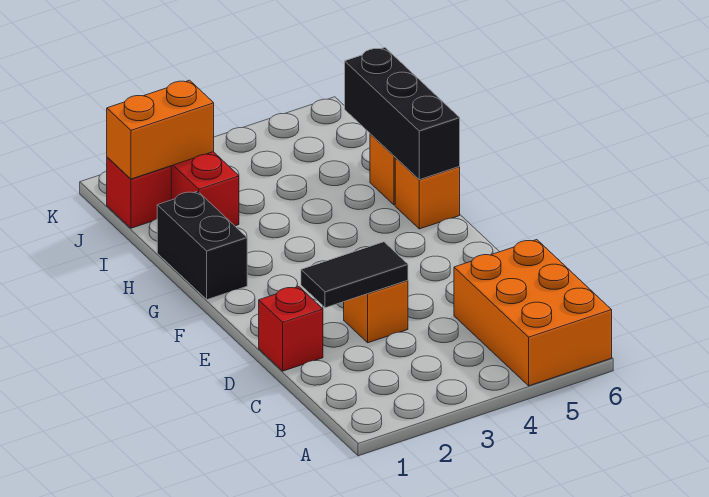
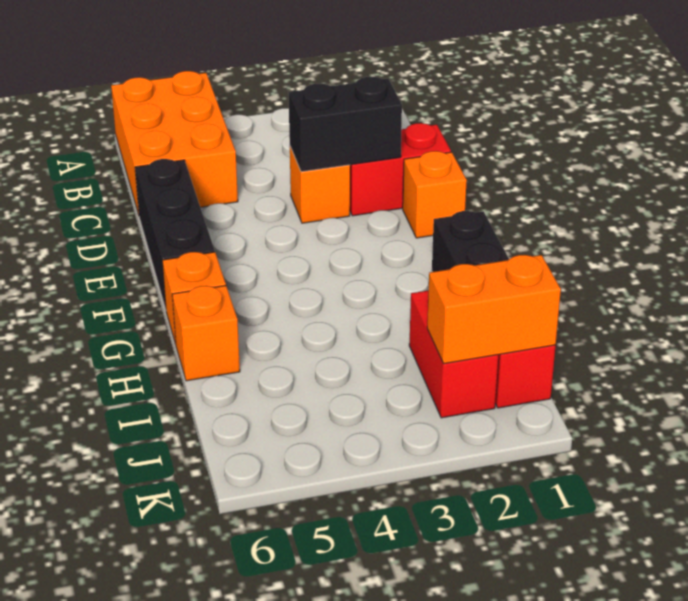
red brick D1 level 1 -> red brick D1:D2 level 1
black tile D2:D3 level 2 -> black brick D2:D3 level 2
none -> orange brick E1 level 1
black brick G6:I6 level 2 -> black brick D6:F6 level 1

